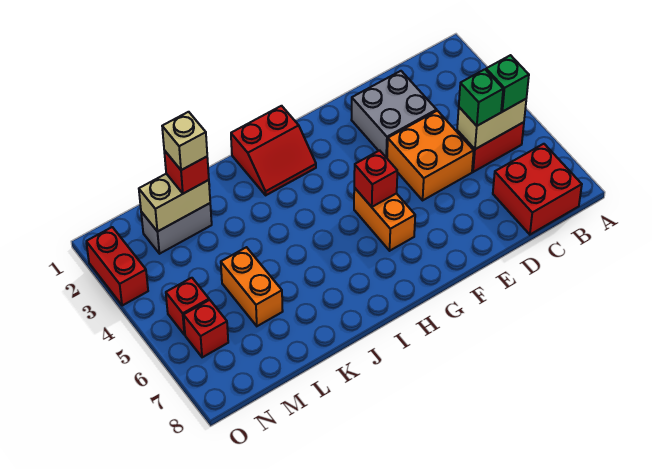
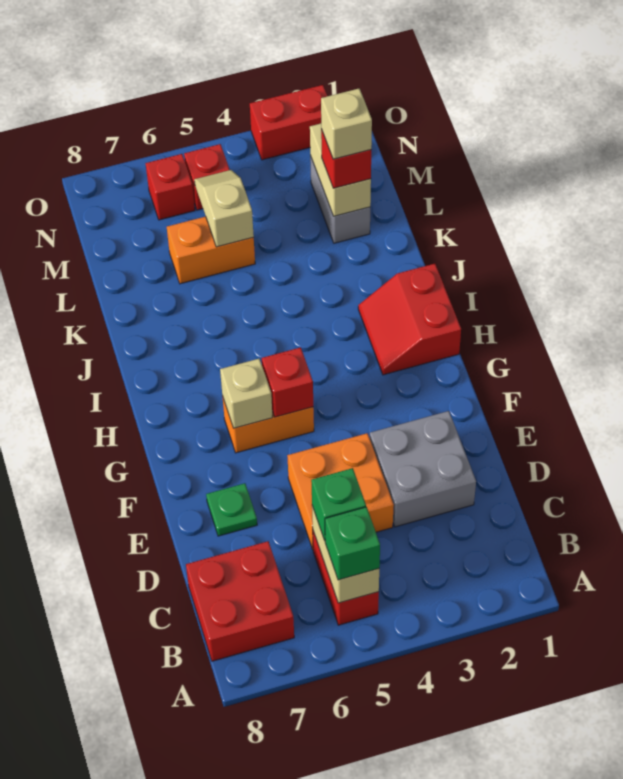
none -> green plate E7 level 1
none -> tan brick G6 level 2
none -> tan slope L5:M5 level 2 top L

